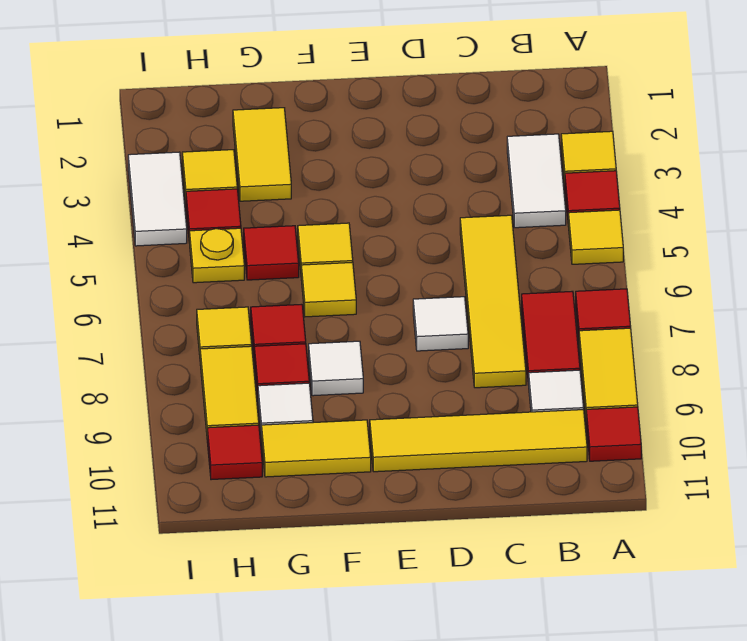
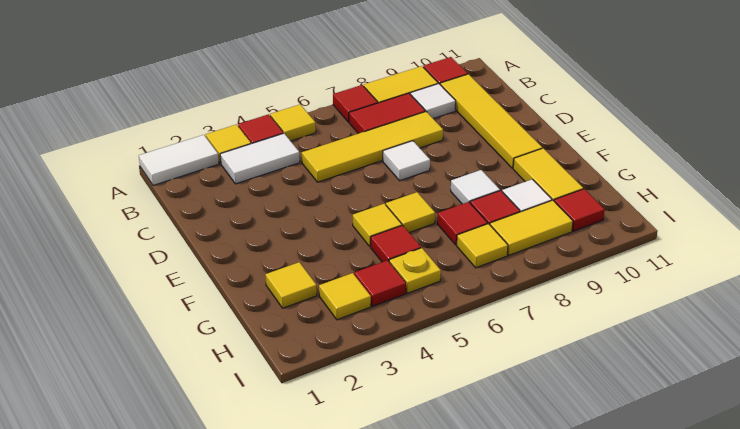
yellow tile G2:G3 level 1 -> yellow tile G2 level 1
white tile I3:I4 level 1 -> white tile A1:A2 level 1

